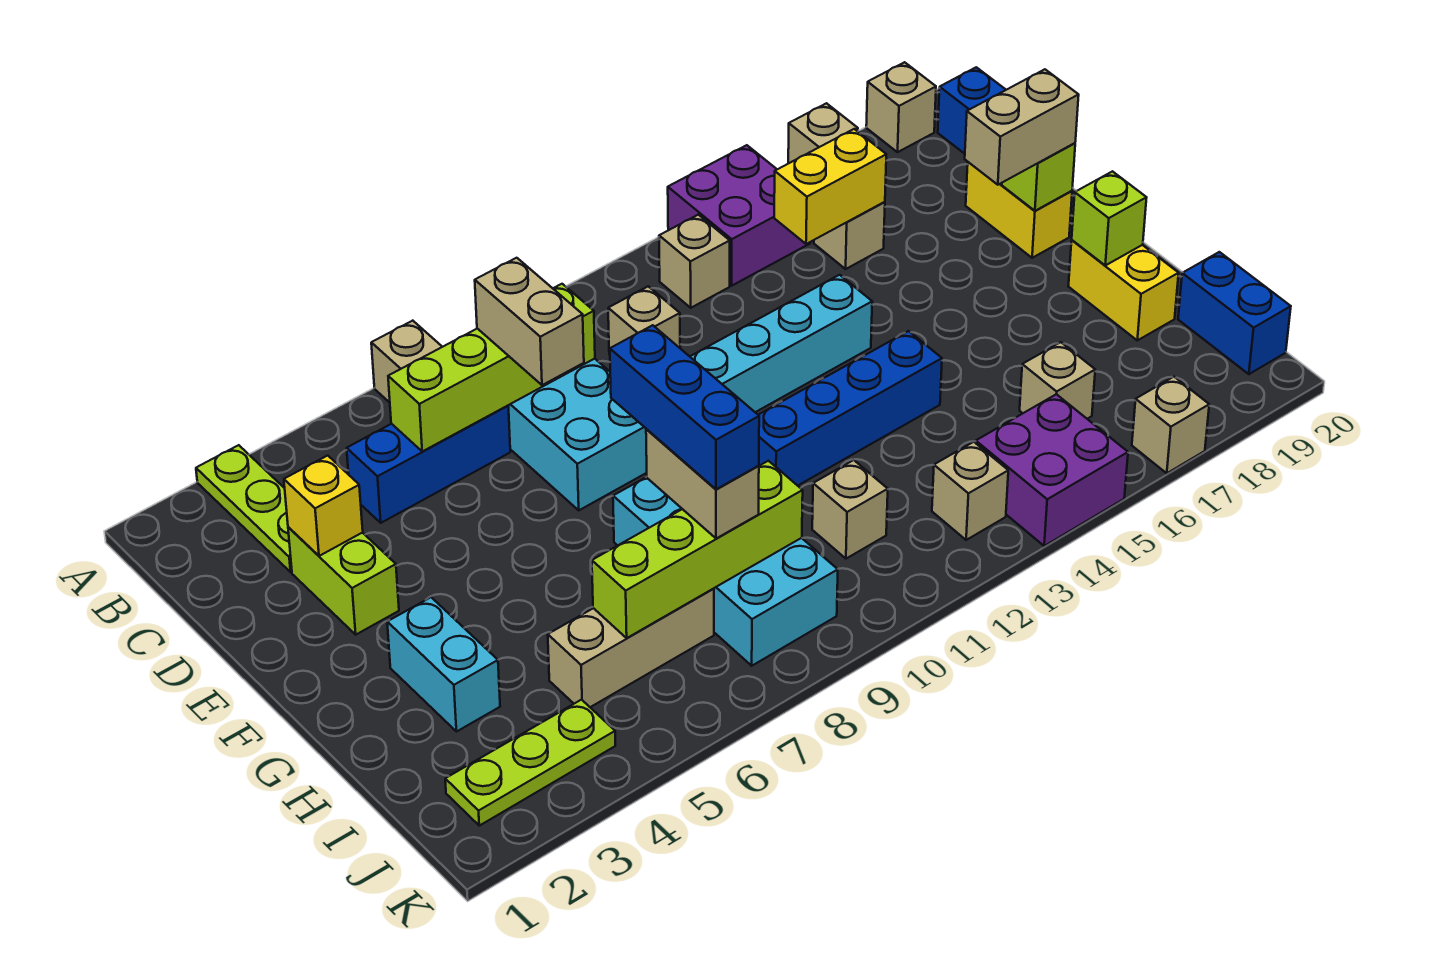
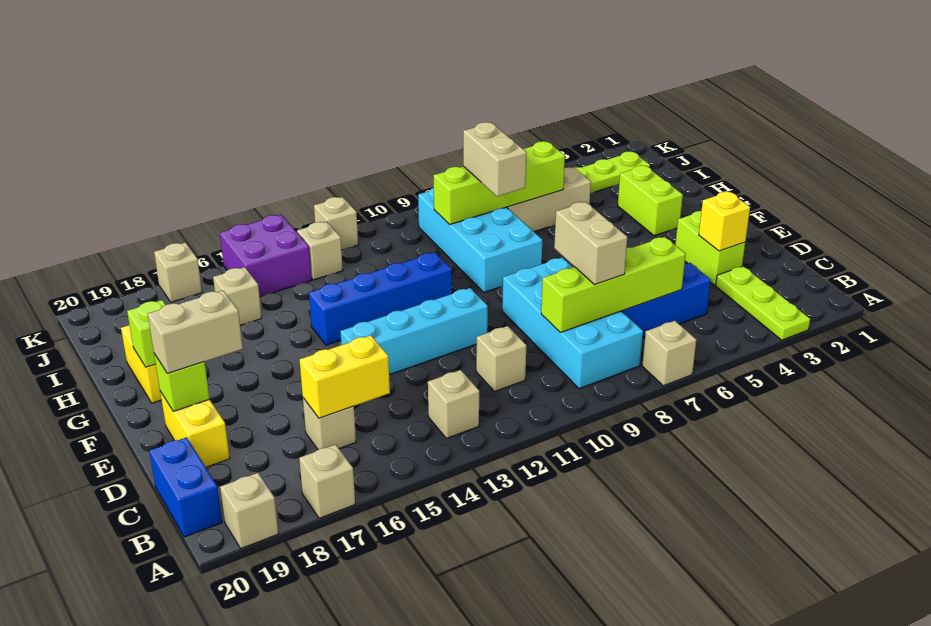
purple brick A14:B15 level 1 -> none
cyan brick G3:H3 level 1 -> lime brick G3:H3 level 1
blue brick G8:I8 level 4 -> none
tan brick I11 level 1 -> tan brick K12 level 1
blue brick I20:J20 level 1 -> none

